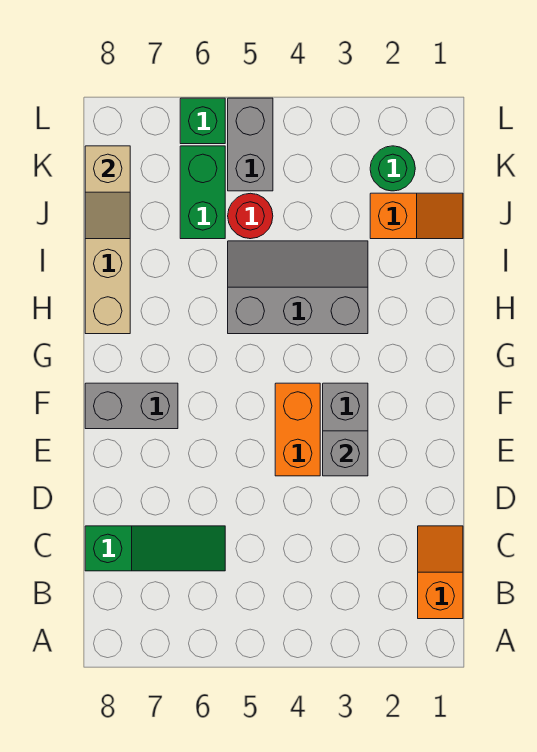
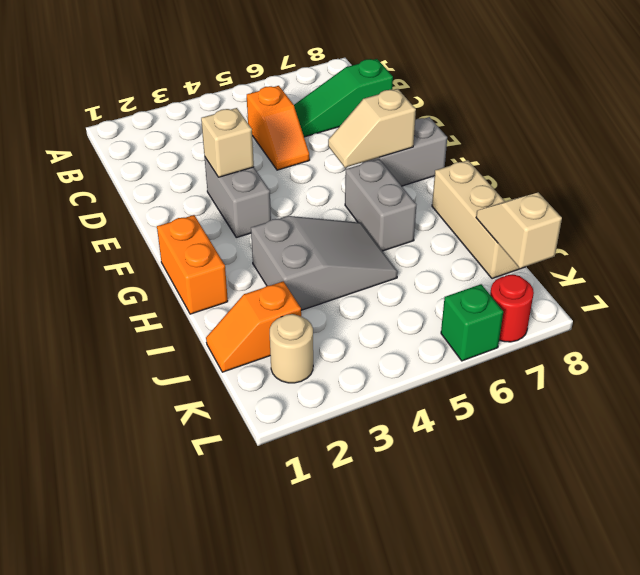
orange slope B1:C1 level 1 top B -> orange slope C5:D5 level 1 top C
grey brick E3 level 2 -> tan brick E3 level 2
orange brick E4:F4 level 1 -> orange brick G1:H1 level 1
none -> tan slope F6:F7 level 2 top 7
grey slope H3:I5 level 1 top H -> grey slope H3:I5 level 1 top 3
red round brick J5 level 1 -> red round brick L7 level 1
green brick J6:K6 level 1 -> none
green round brick K2 level 1 -> tan round brick K2 level 1
grey brick K5:L5 level 1 -> grey brick G6:H6 level 1

